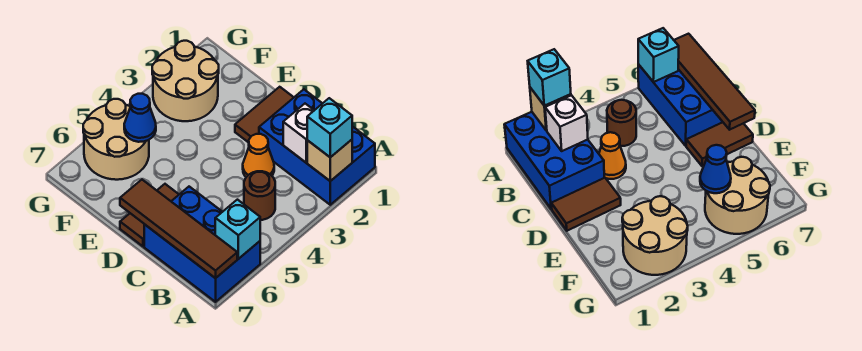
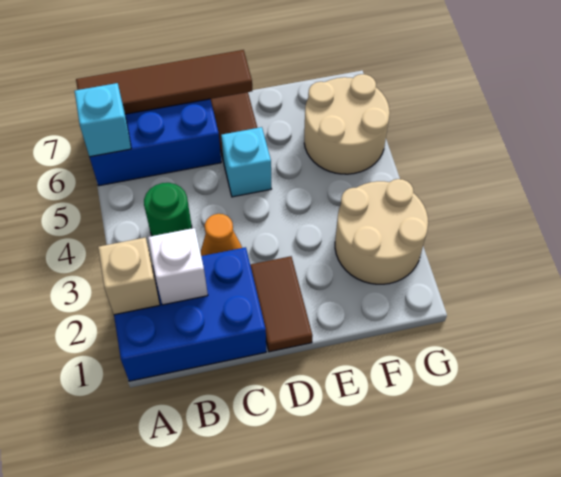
cyan brick A2 level 3 -> cyan brick D5 level 1
brown round brick B4 level 1 -> green round brick B4 level 1
blue cone F5 level 2 -> none

